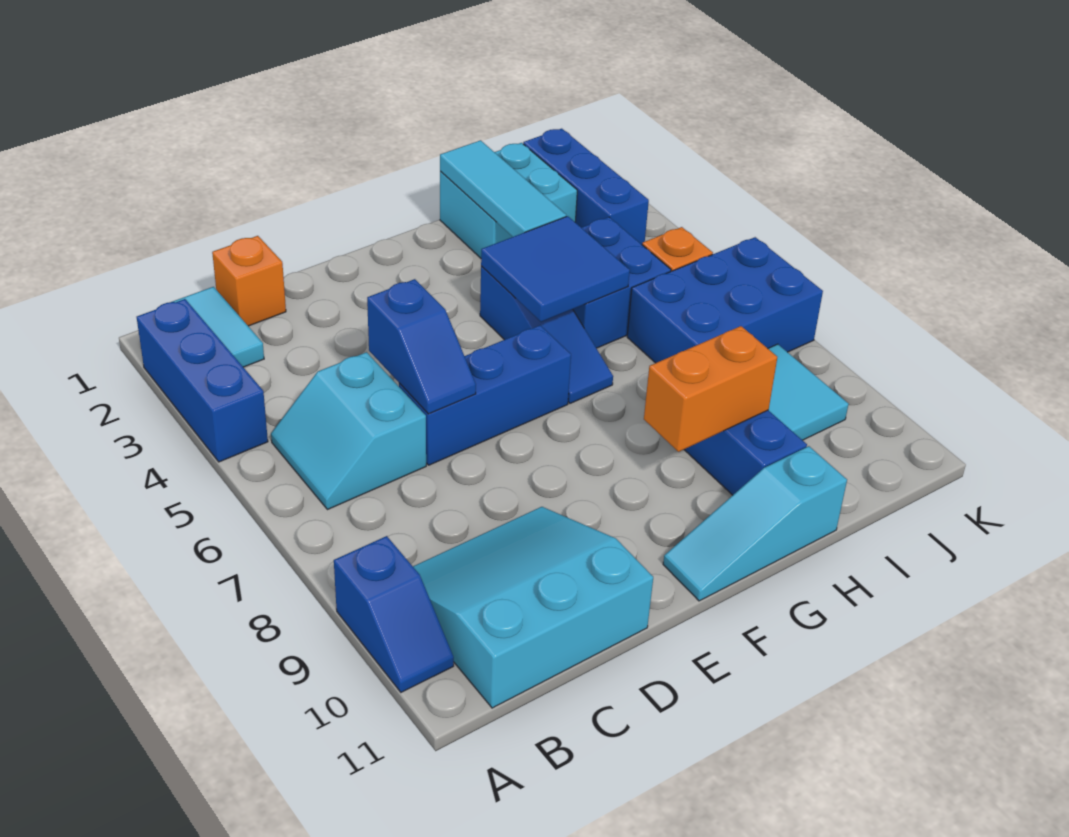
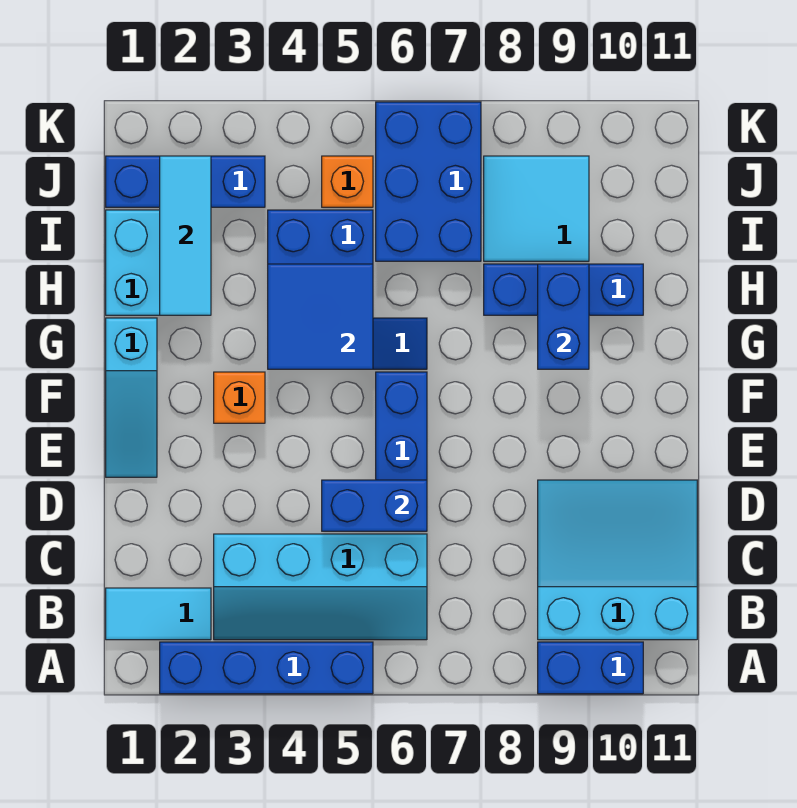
blue brick A2:A4 level 1 -> blue brick A2:A5 level 1
blue slope A9:A10 level 1 top 9 -> blue brick A9:A10 level 1
cyan slope B5:C6 level 1 top C -> cyan slope B3:C6 level 1 top C
cyan slope B9:D11 level 1 top 11 -> cyan slope B9:D11 level 1 top B
orange brick C1 level 1 -> orange brick F3 level 1
blue slope D5:D6 level 2 top 5 -> blue brick D5:D6 level 2
cyan slope F11:H11 level 1 top H -> cyan slope E1:G1 level 1 top G
orange brick G9:H9 level 2 -> blue brick G9:H9 level 2
cyan tile H1:H3 level 2 -> cyan tile H2:J2 level 2

